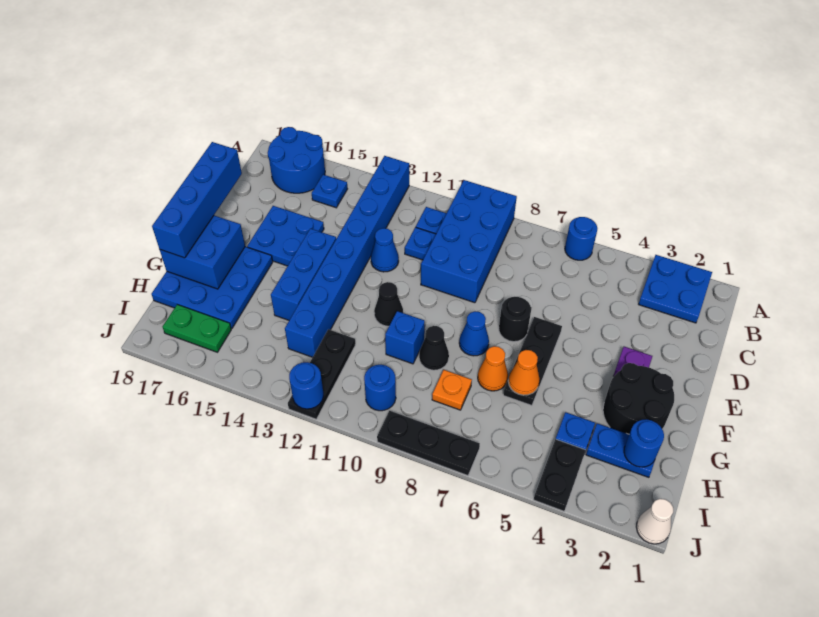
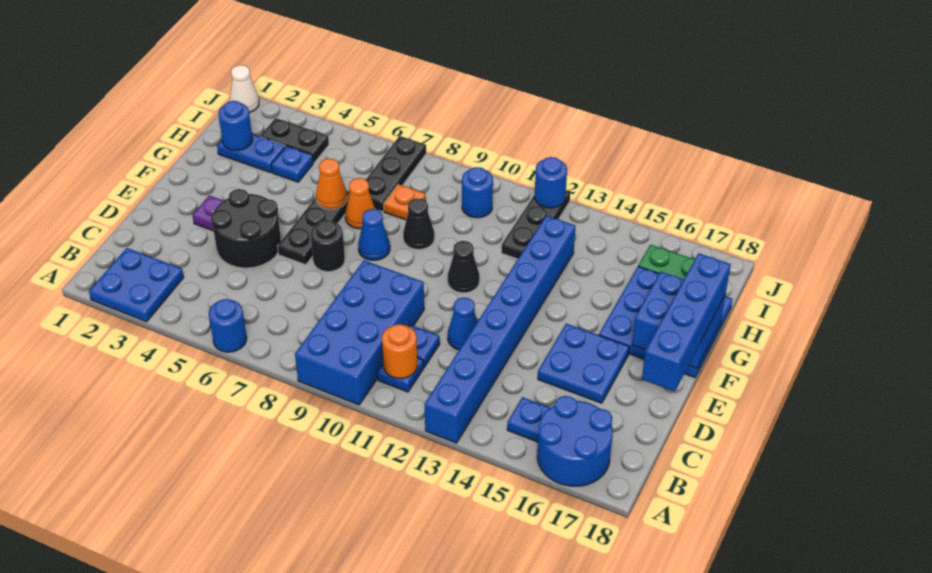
none -> orange round brick B11 level 2
blue brick E14:G14 level 1 -> none
black round brick F2:G3 level 1 -> black round brick D4:E5 level 1
blue brick G10 level 1 -> none
black plate I4:J4 level 1 -> black plate I3:I4 level 1
black plate J7:J9 level 1 -> black plate H7:J7 level 1

